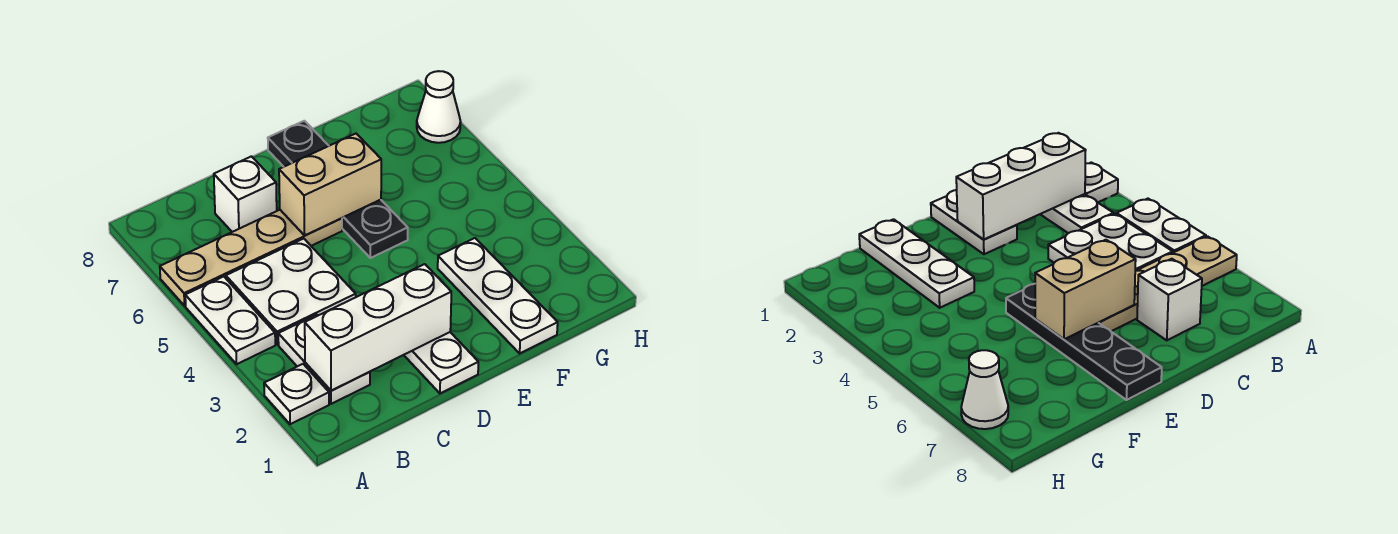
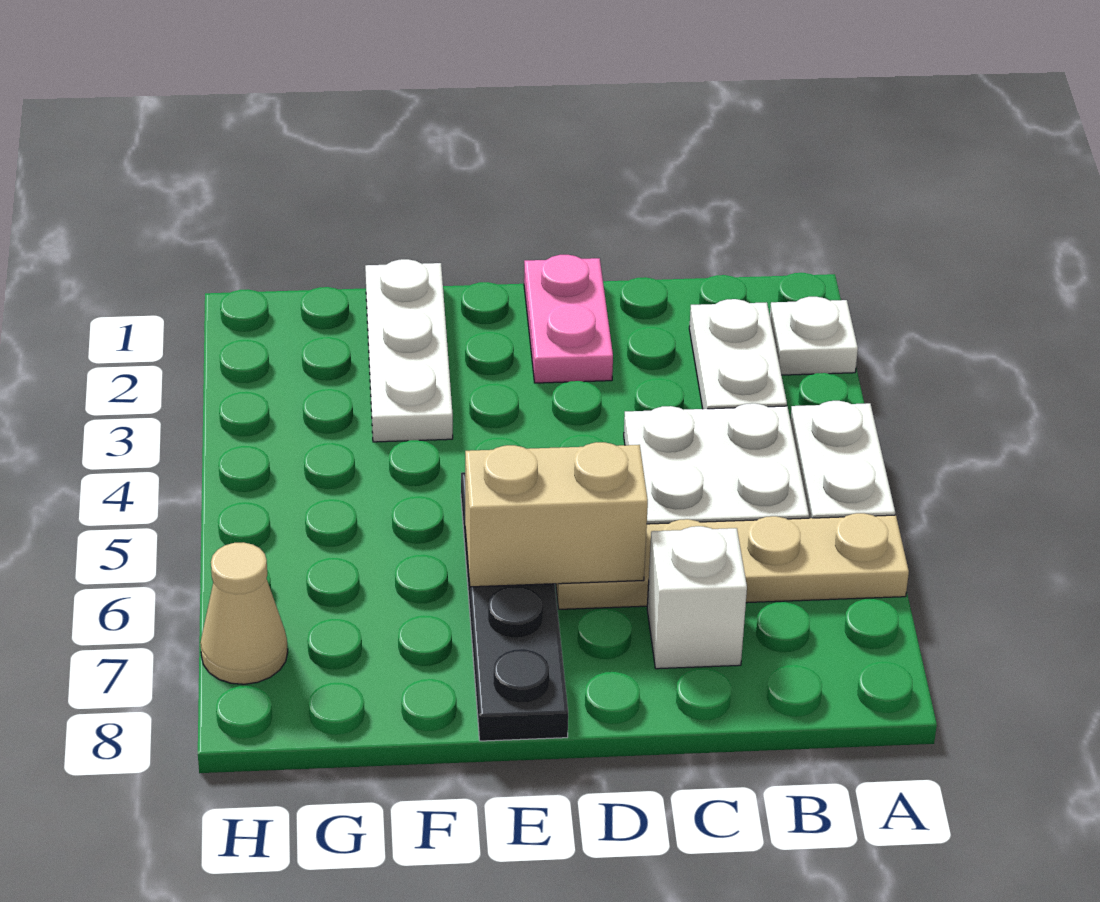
white brick B2:D2 level 2 -> none
white plate D1:D2 level 1 -> pink plate D1:D2 level 1
white cone H7 level 1 -> tan cone H7 level 1

